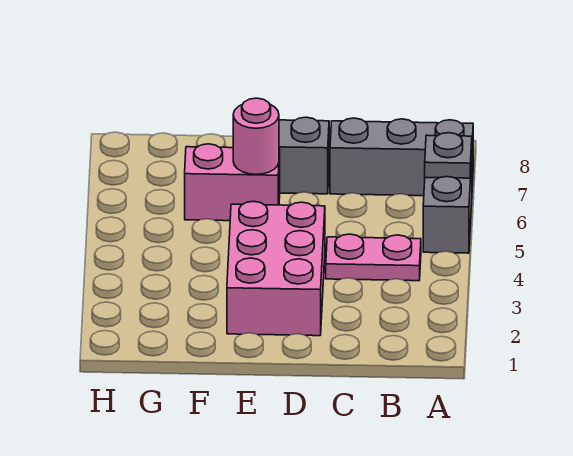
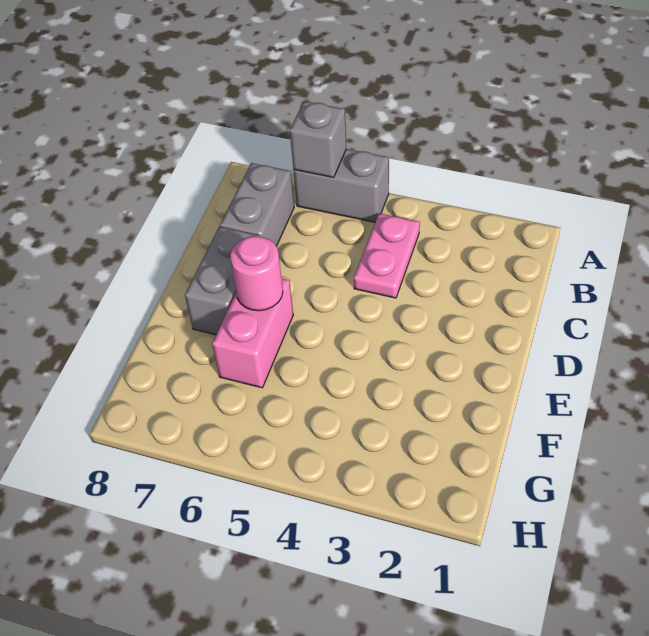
grey plate A6 level 2 -> grey brick A6 level 2
grey brick A7:C7 level 1 -> grey brick B7:C7 level 1
pink brick D2:E4 level 1 -> none

